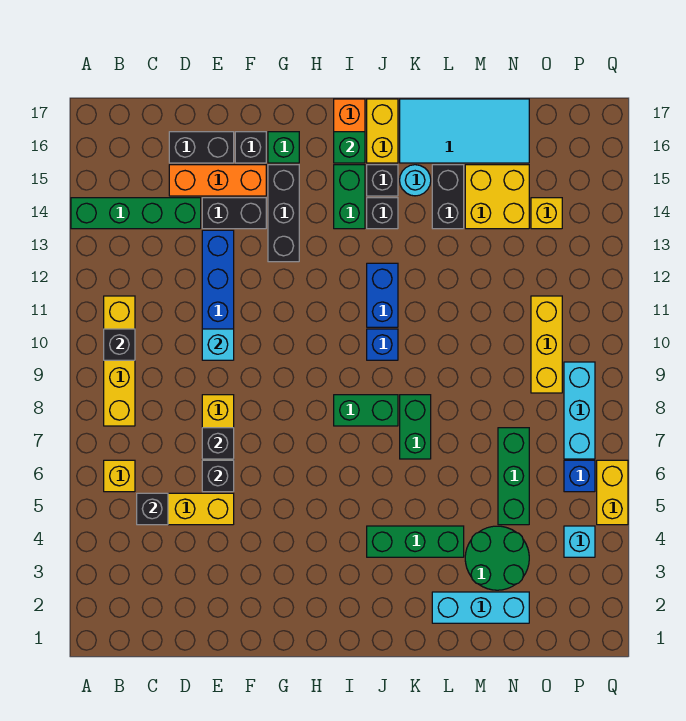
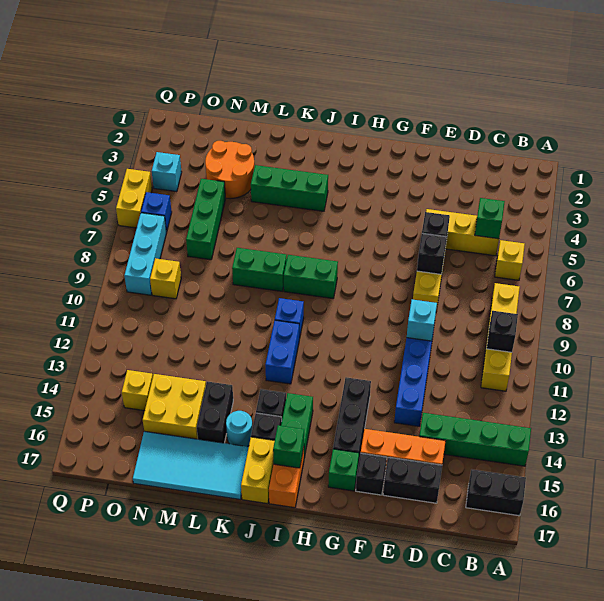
black brick C5 level 2 -> green brick C5 level 2
black brick E14:F14 level 1 -> black brick A16:B16 level 1
green brick K7:K8 level 1 -> green brick K8:L8 level 1
cyan brick L2:N2 level 1 -> none
green round brick M3:N4 level 1 -> orange round brick M3:N4 level 1
yellow brick O9:O11 level 1 -> yellow brick O9 level 1

